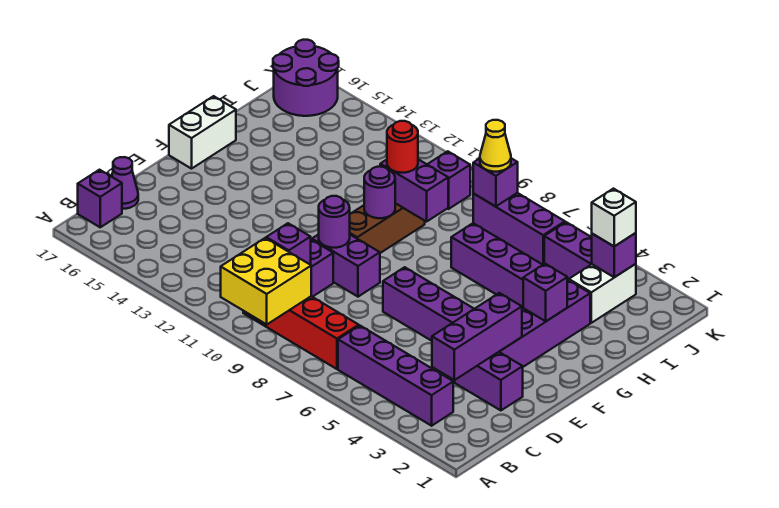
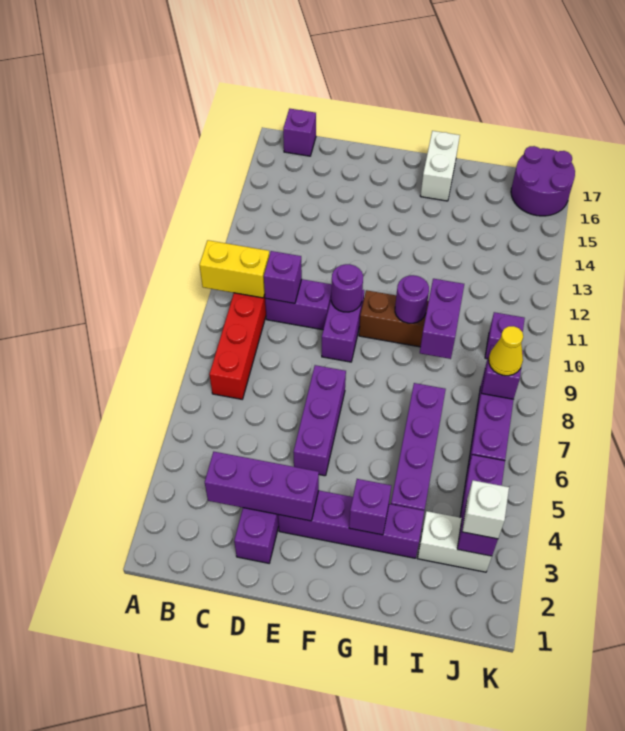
yellow brick A9:B10 level 2 -> yellow brick A10:B10 level 2
purple brick B3:B6 level 1 -> none
purple cone C17 level 1 -> none
white brick F17:G17 level 1 -> white brick G16:G17 level 1
red round brick H10 level 3 -> none

